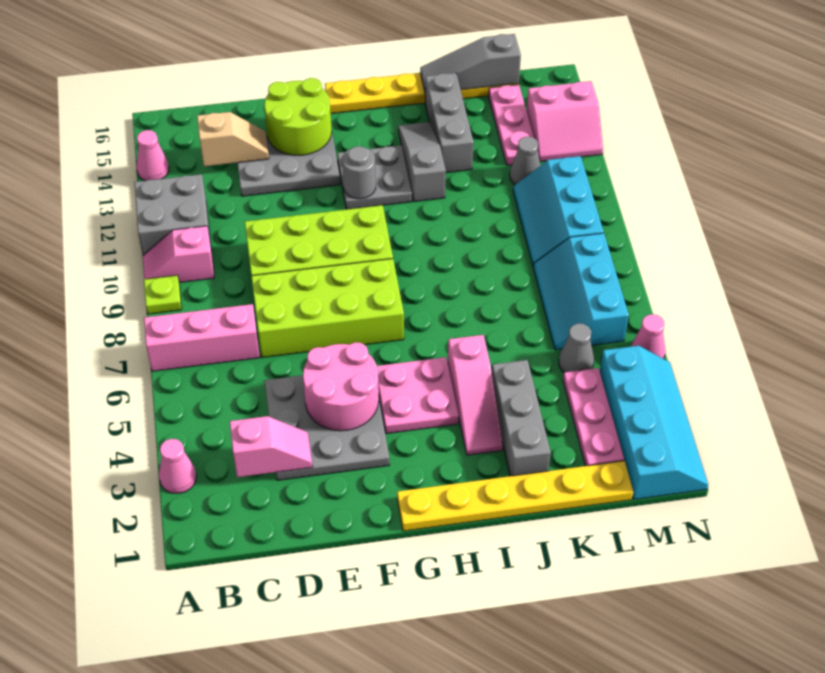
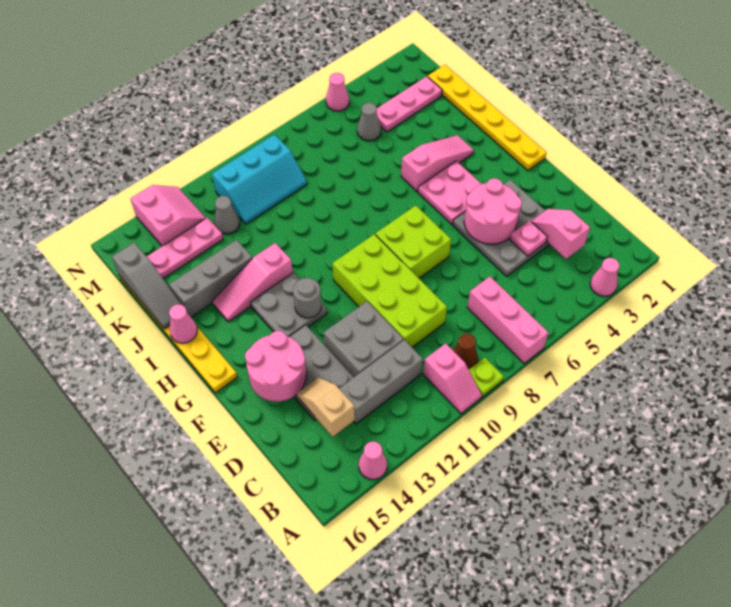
grey brick A11:B12 level 1 -> grey brick D11:E12 level 1
none -> brown cone B9 level 1
none -> pink plate D4 level 2
lime brick D7:G8 level 1 -> lime brick F7:G8 level 1
lime round brick E14:F15 level 2 -> pink round brick E14:F15 level 2
grey slope I12:I14 level 1 top 12 -> pink slope I12:I14 level 1 top 12
none -> pink cone I16 level 2
grey brick J2:J4 level 1 -> grey brick C11:C13 level 1
cyan slope L6:M8 level 1 top M -> none
cyan slope M1:N4 level 1 top M -> none

